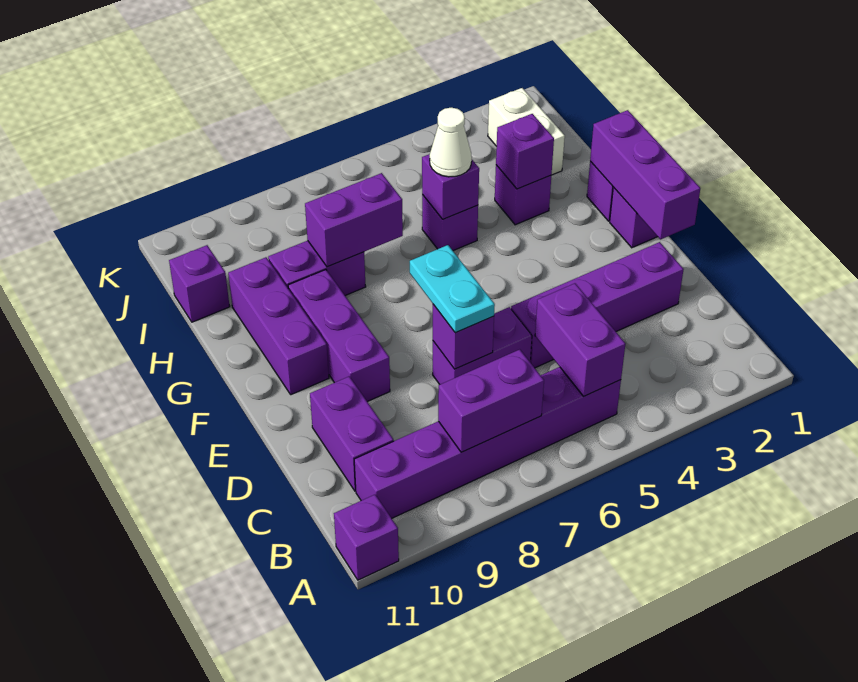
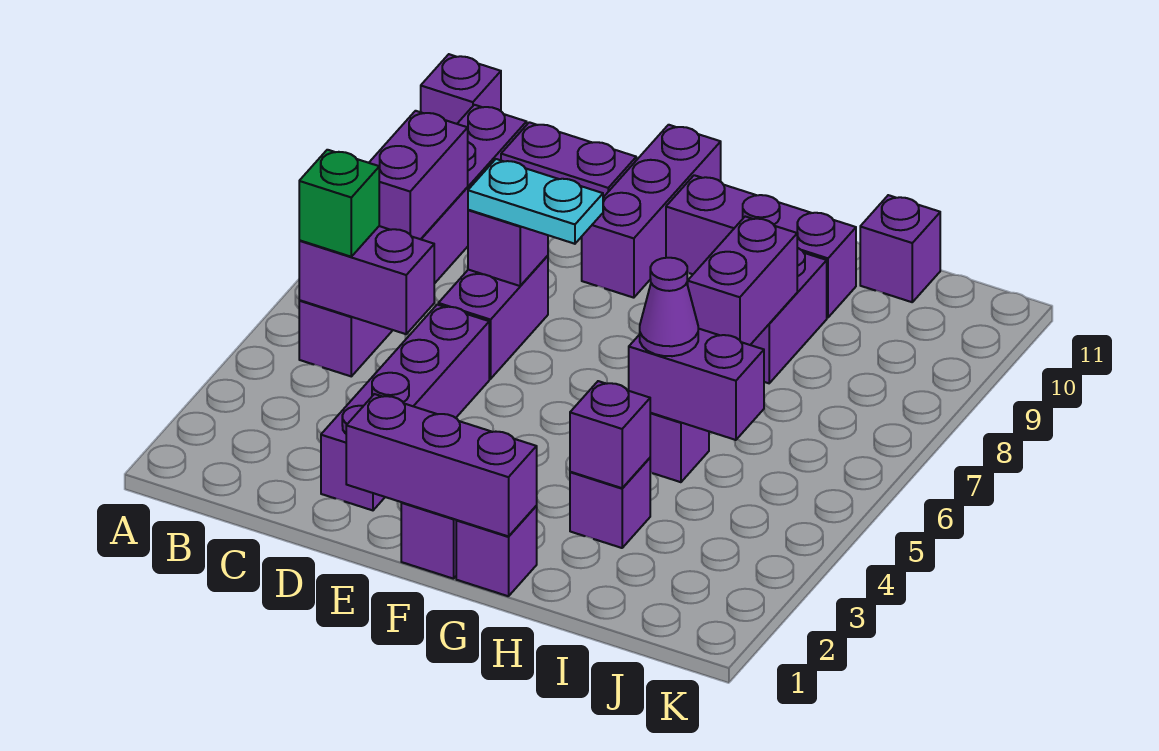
none -> green brick B5 level 3
purple brick E9:G9 level 1 -> purple brick E9:E11 level 1
purple brick H5 level 2 -> purple brick H5:I5 level 2
white cone H5 level 3 -> purple cone H5 level 3
white brick I2:J2 level 1 -> none

